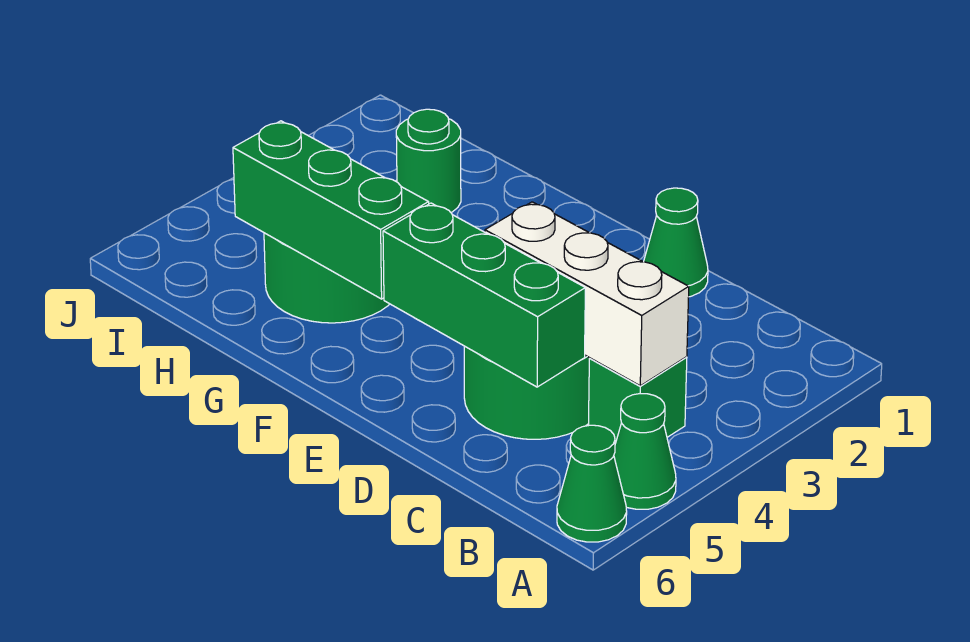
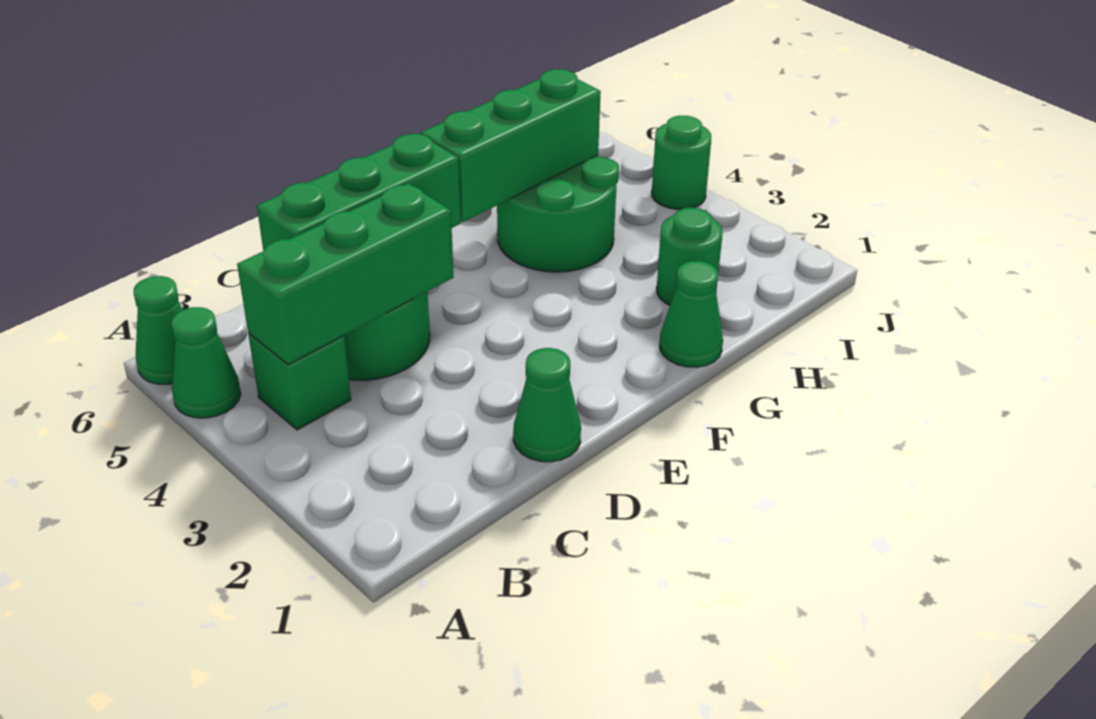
white brick B4:D4 level 2 -> green brick B4:D4 level 2
none -> green cone G1 level 1
none -> green round brick J4 level 1

